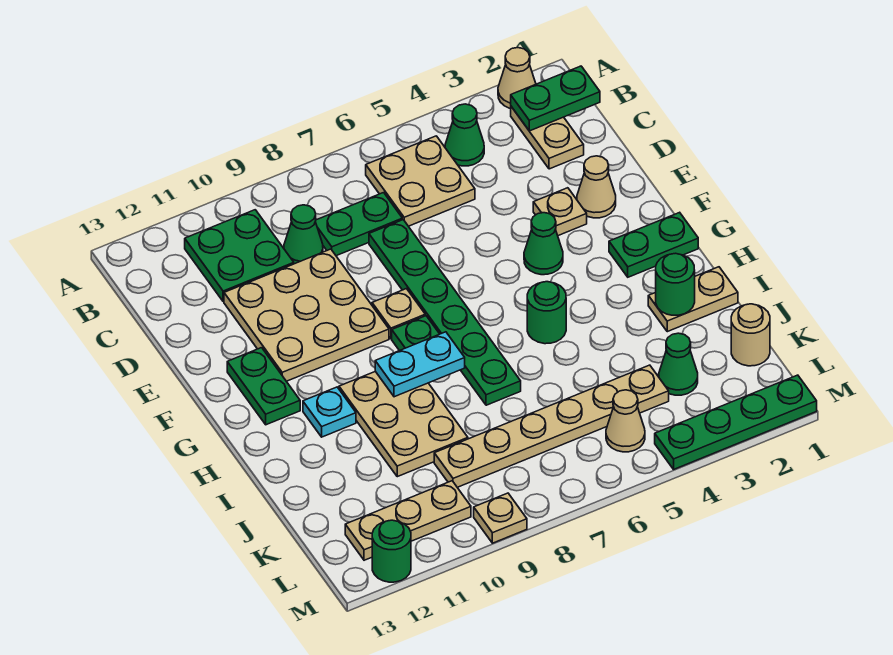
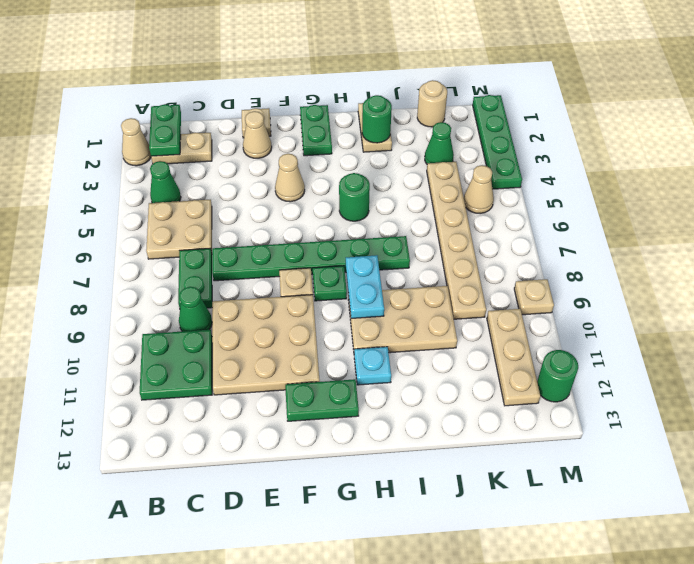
tan plate E3 level 1 -> tan plate E1 level 1
green cone F4 level 1 -> tan cone F4 level 1

